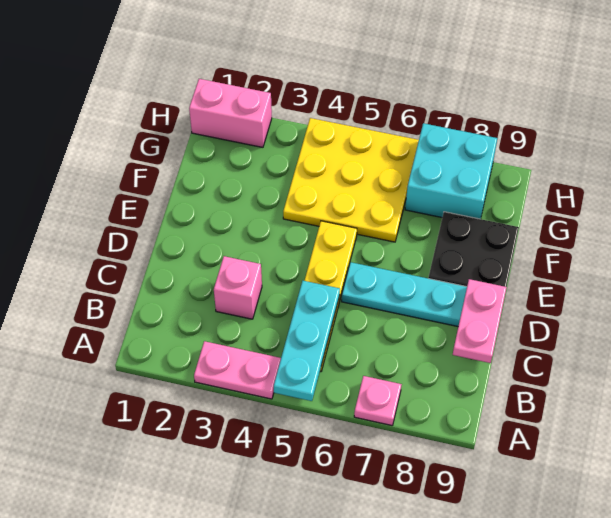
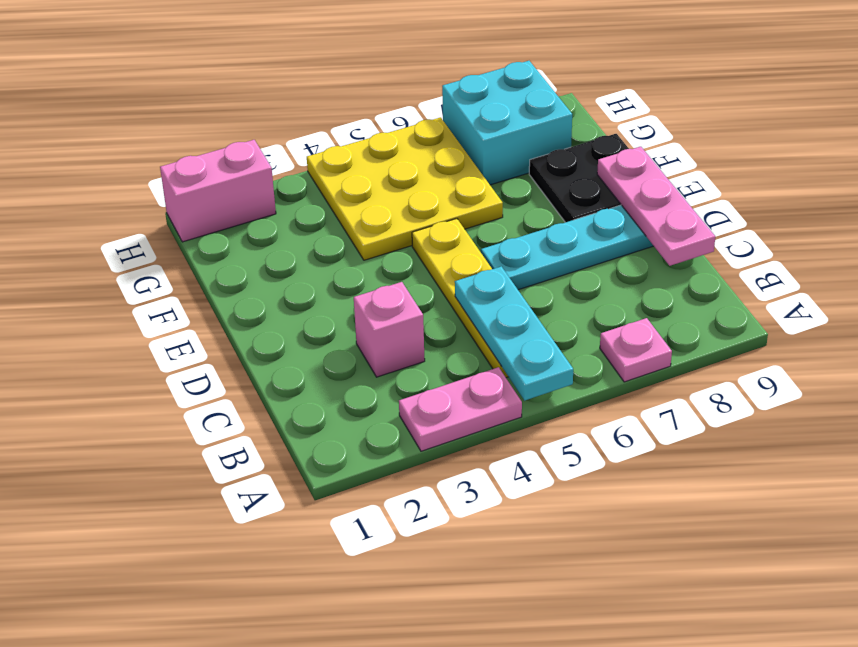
pink plate C9:D9 level 2 -> pink plate C9:E9 level 2

